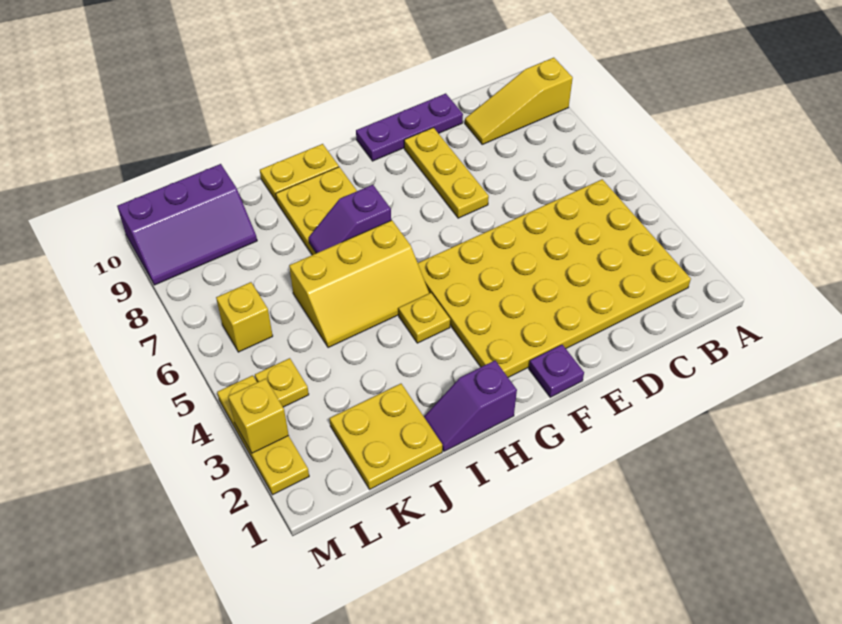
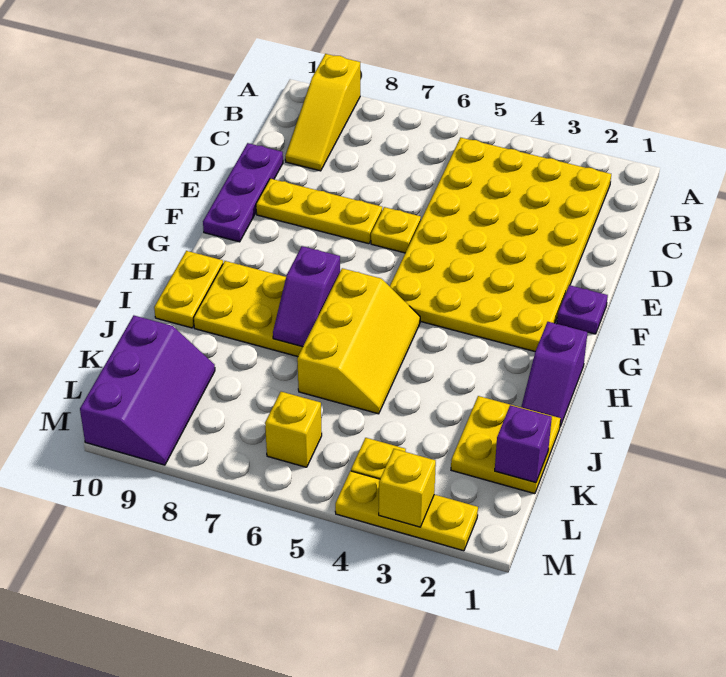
yellow plate H4 level 1 -> yellow plate E6 level 1
none -> purple brick K1 level 2

